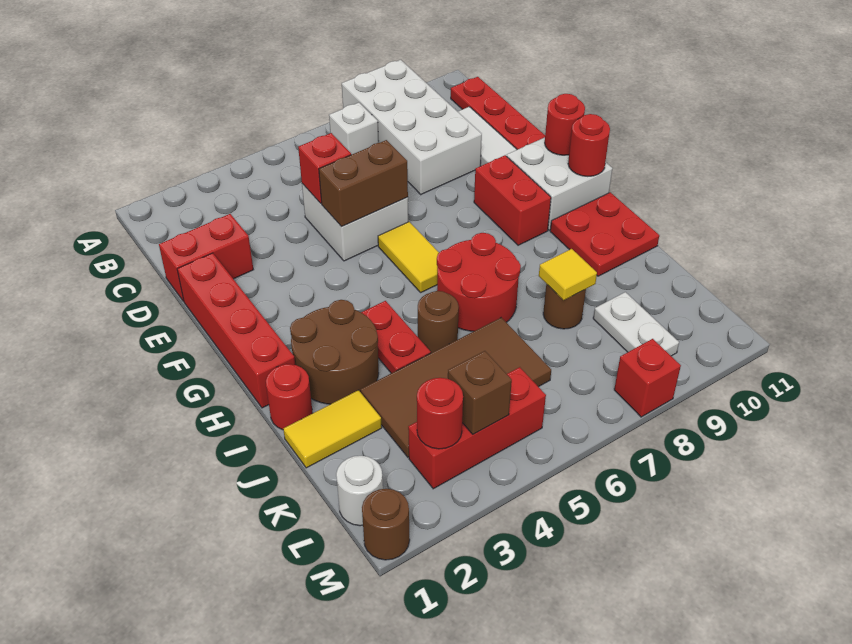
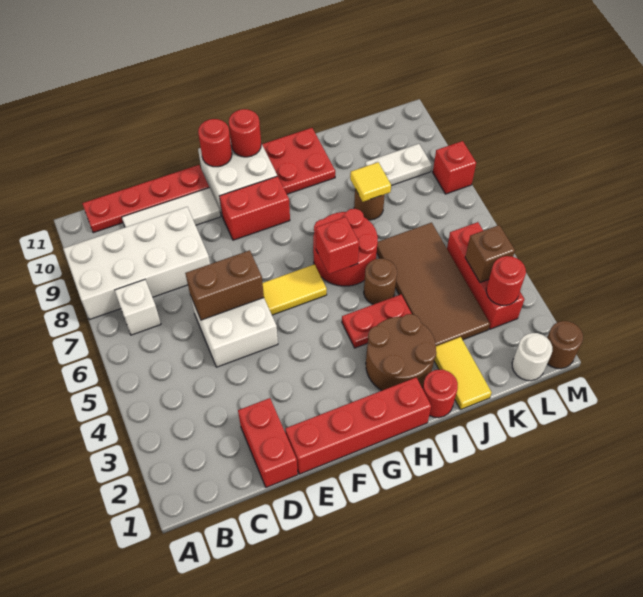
red brick D5 level 2 -> red brick H6 level 2
brown brick E5:E6 level 2 -> brown brick D6:E6 level 2

